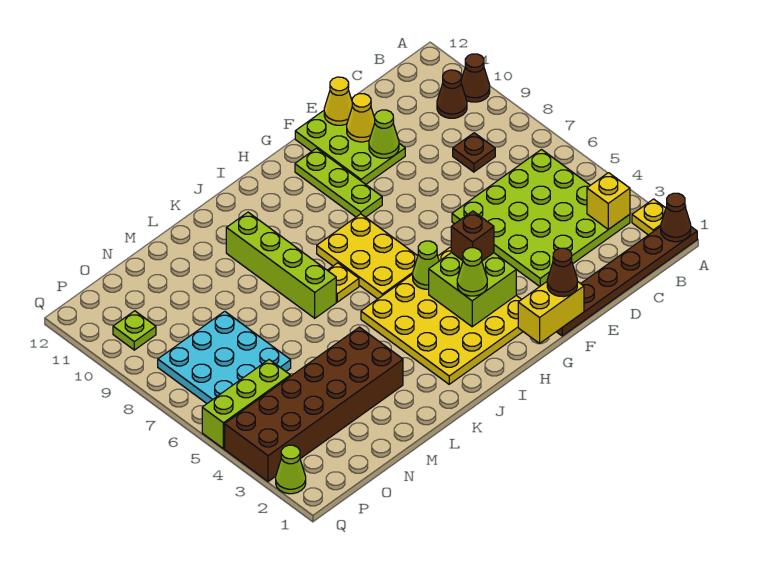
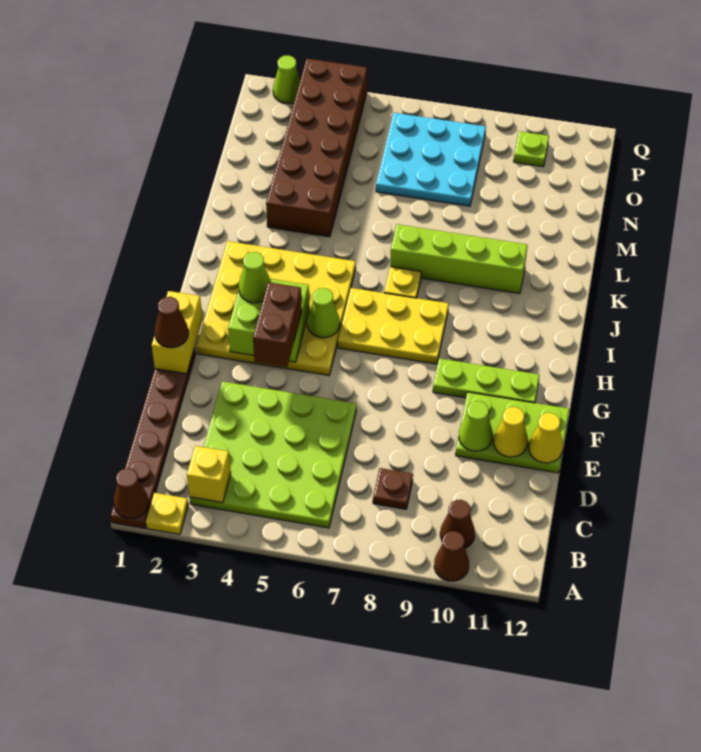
brown brick G4 level 3 -> brown brick F4:G4 level 3
lime brick O5:Q5 level 1 -> none

